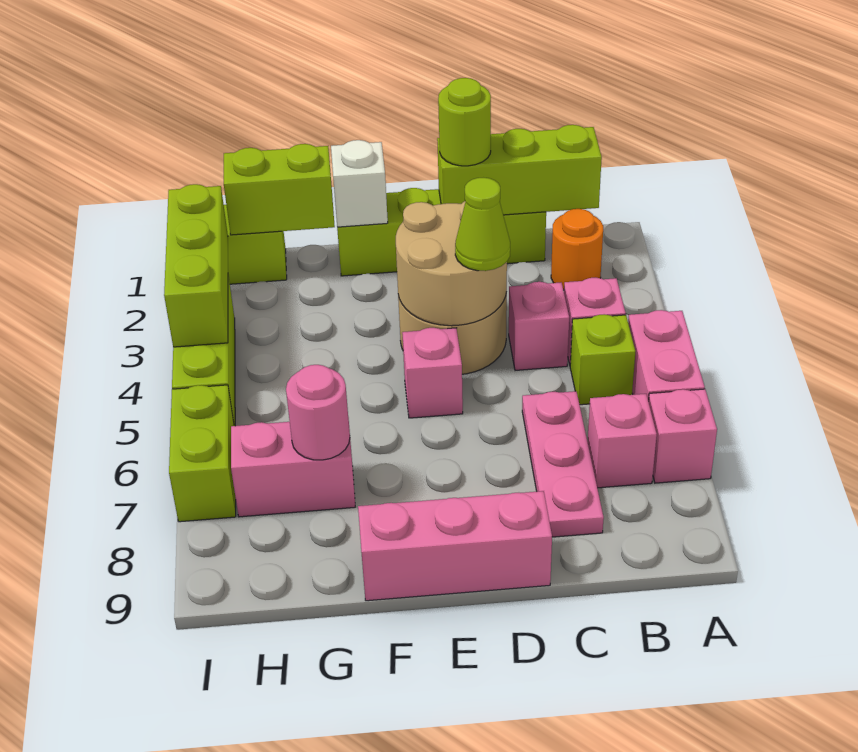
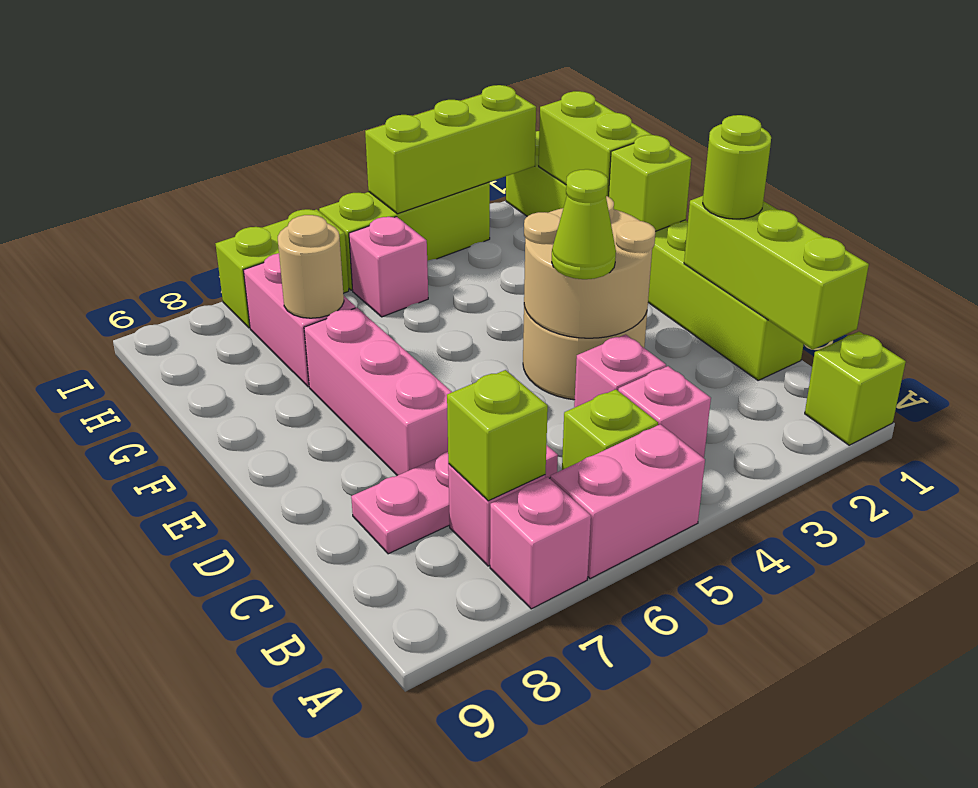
none -> lime brick A1 level 1
orange round brick B2 level 1 -> none
none -> lime brick B7 level 2
pink brick D9:F9 level 1 -> pink brick D7:F7 level 1
pink brick E5 level 1 -> pink brick H5 level 1
white brick F1 level 2 -> lime brick F1 level 2
pink round brick G7 level 2 -> tan round brick G7 level 2

